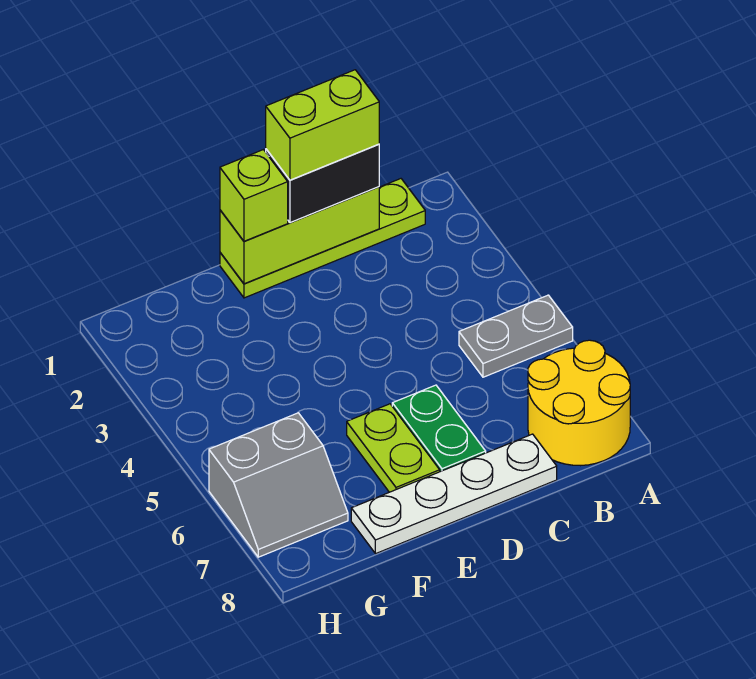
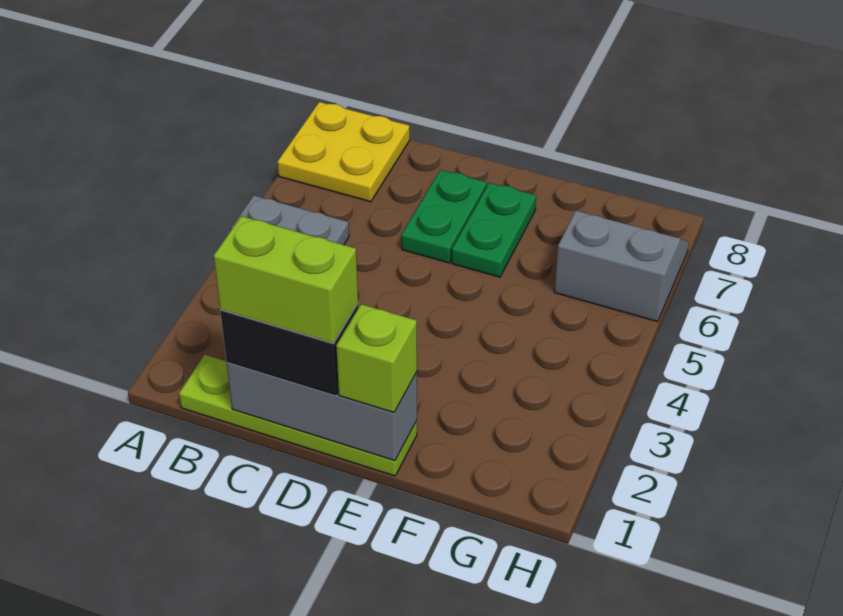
yellow round brick A7:B8 level 1 -> yellow plate A7:B8 level 1
lime brick C1:E1 level 2 -> grey brick C1:E1 level 2
white plate C8:F8 level 1 -> none
lime plate E6:E7 level 1 -> green plate E6:E7 level 1

